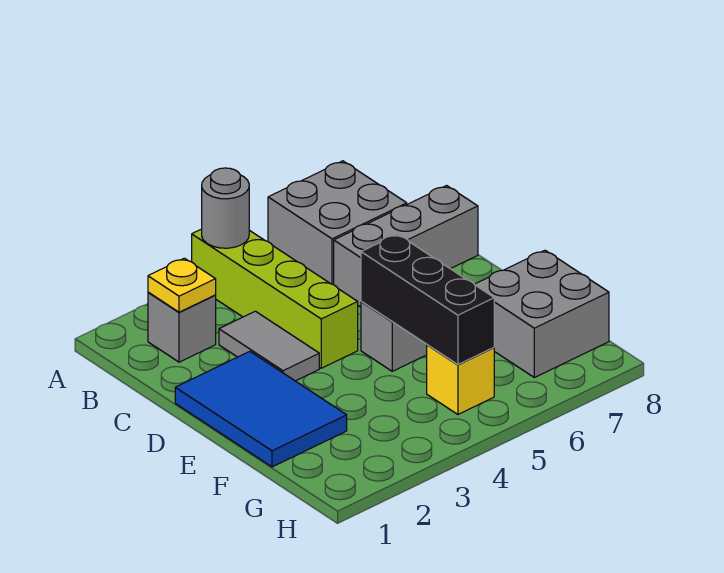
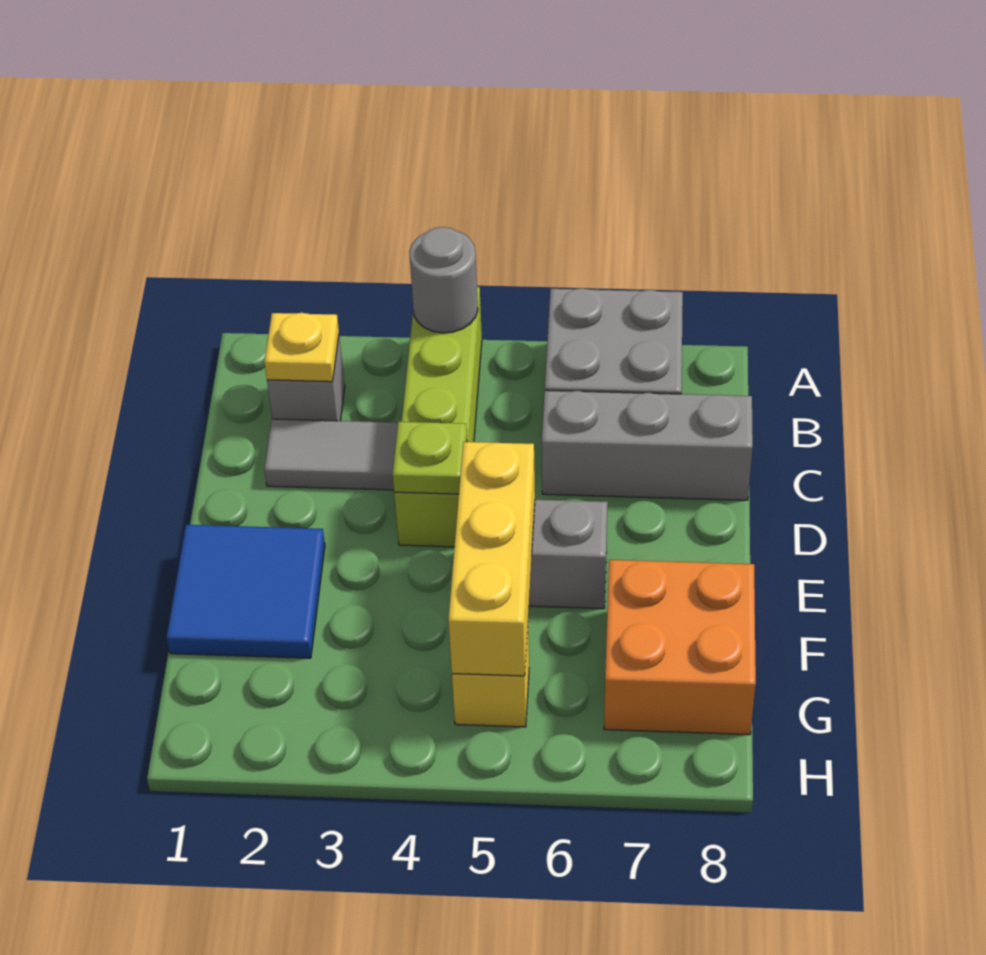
grey tile C3:D3 level 1 -> grey tile C2:C3 level 1
blue tile D1:F2 level 1 -> blue tile E1:F2 level 1
none -> lime plate D4 level 2
black brick E5:G5 level 2 -> yellow brick E5:G5 level 2
grey brick F7:G8 level 1 -> orange brick F7:G8 level 1

